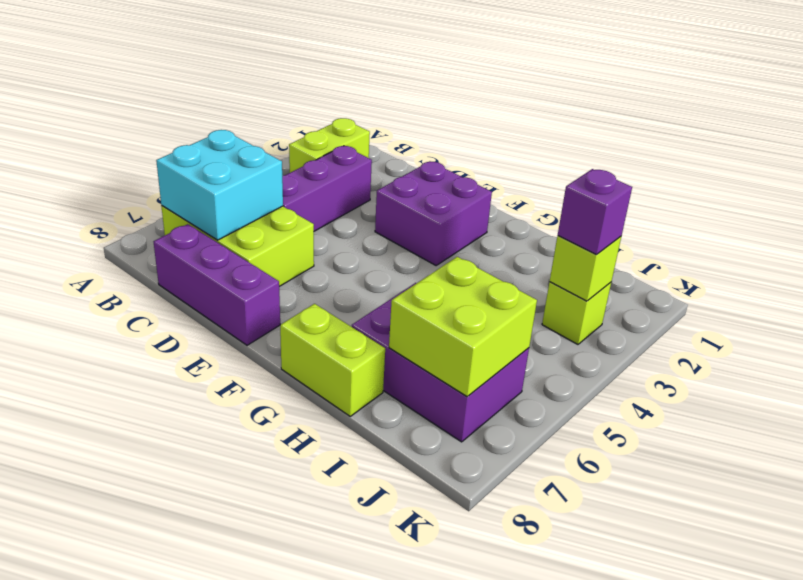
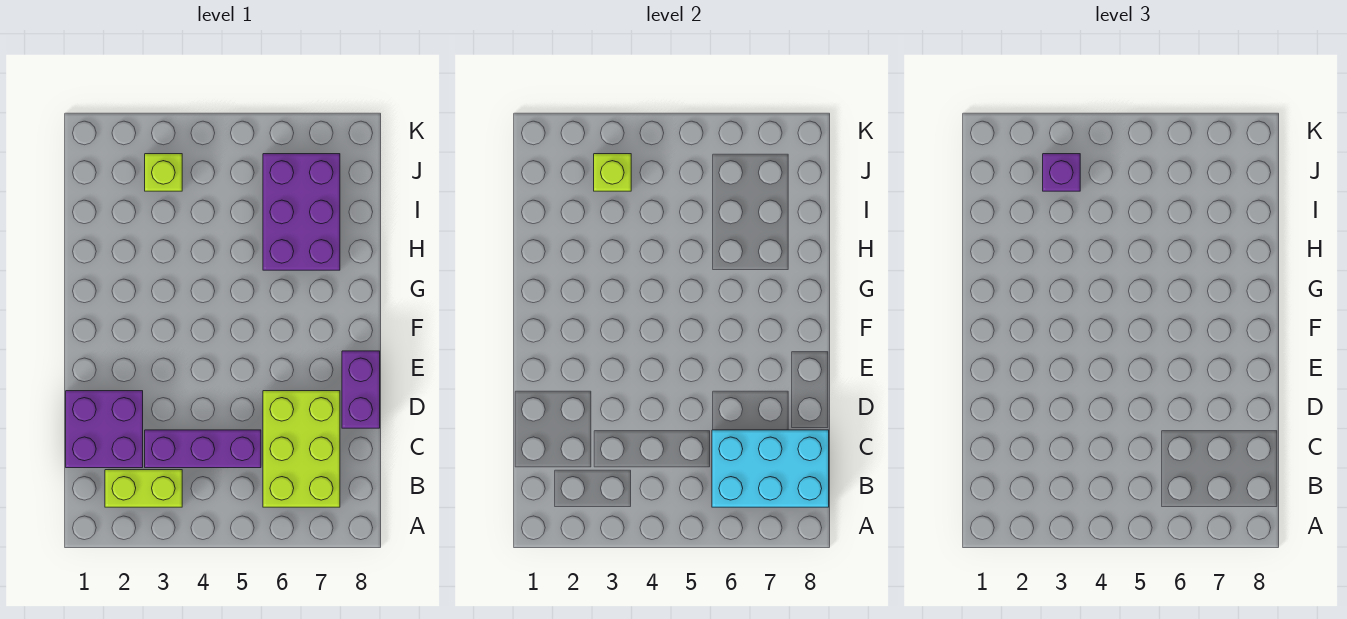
cyan brick B6:C7 level 2 -> cyan brick B6:C8 level 2
purple brick C8:E8 level 1 -> purple brick D8:E8 level 1
purple brick E2:F3 level 1 -> purple brick C1:D2 level 1
lime brick G8:H8 level 1 -> none
lime brick I6:J7 level 2 -> none

